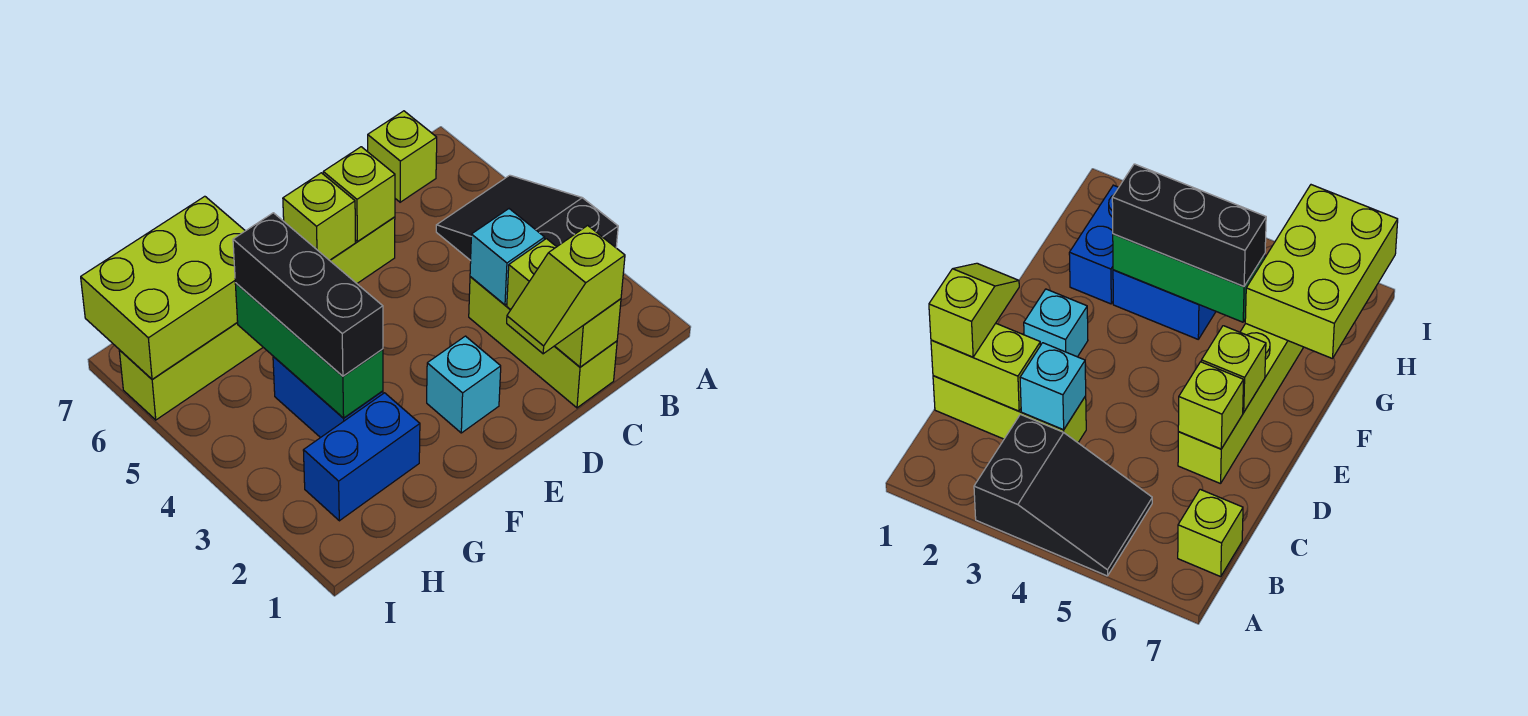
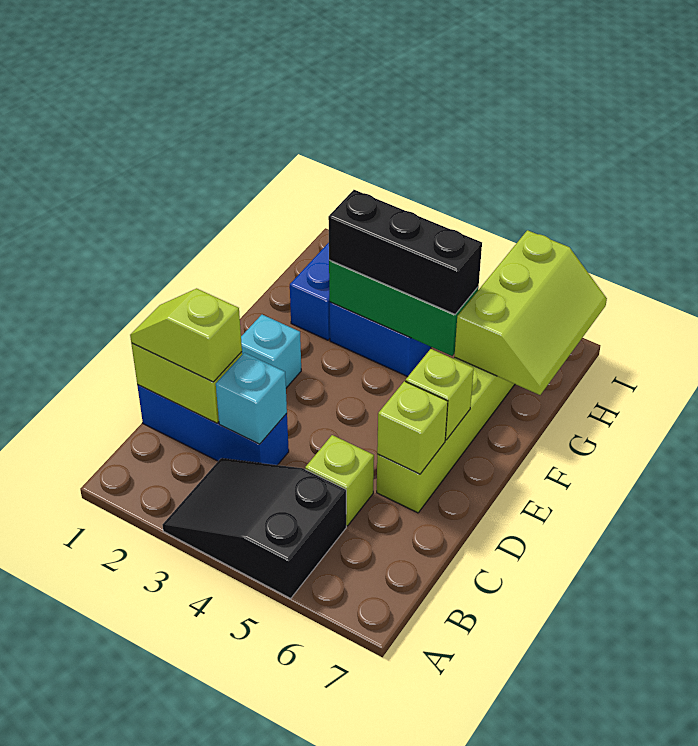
black slope A3:B5 level 1 top 3 -> black slope A3:B5 level 1 top 5
lime brick B7 level 1 -> lime brick C5 level 1
lime brick C1:C3 level 1 -> blue brick C1:C3 level 1
lime slope C1:D1 level 3 top C -> lime slope C1:C2 level 3 top 2
lime brick G6:I7 level 2 -> lime slope G6:I7 level 2 top 6

